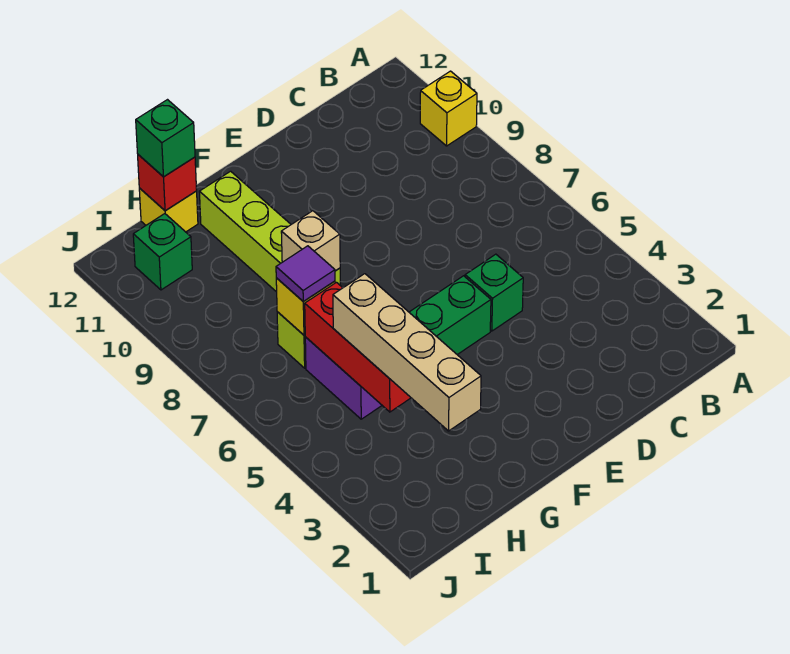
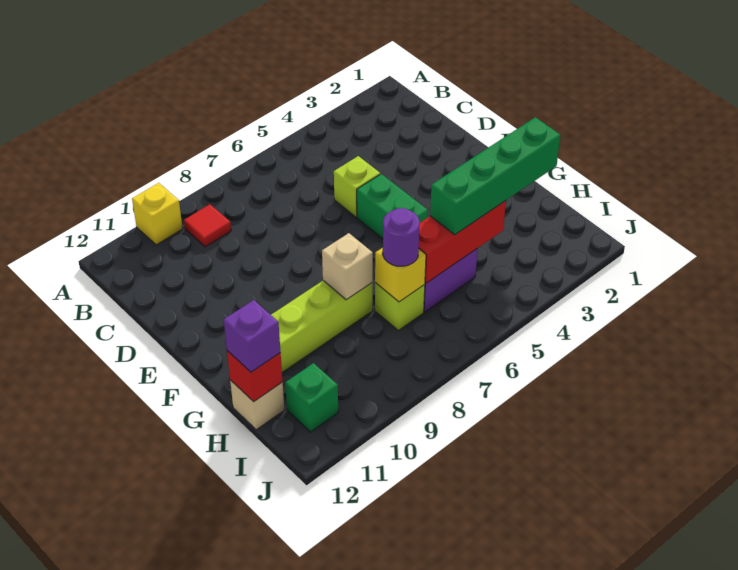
none -> red tile B9 level 1
green brick D5 level 1 -> lime brick D5 level 1
tan brick H2:H5 level 3 -> green brick H2:H5 level 3
purple tile H7 level 3 -> purple round brick H7 level 3
yellow brick H12 level 1 -> tan brick H12 level 1
green brick H12 level 3 -> purple brick H12 level 3

